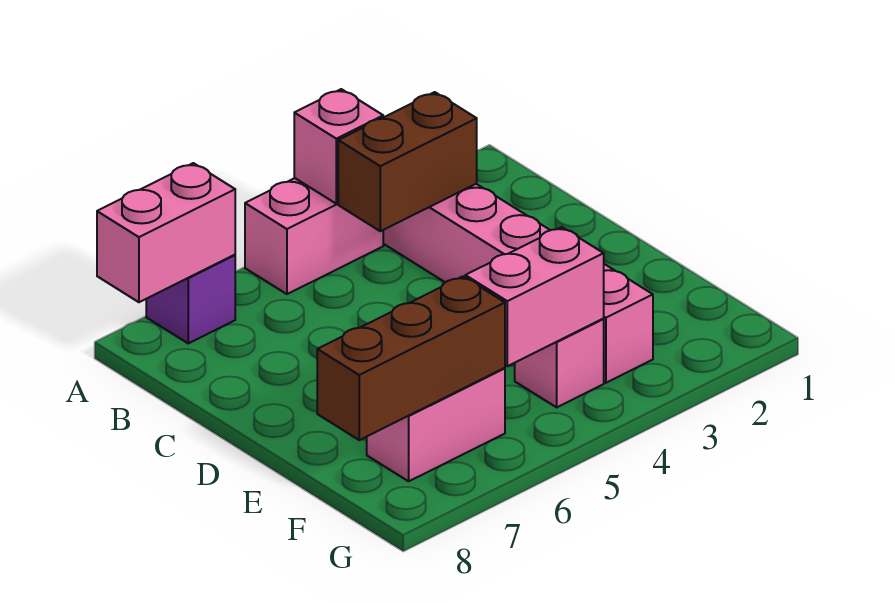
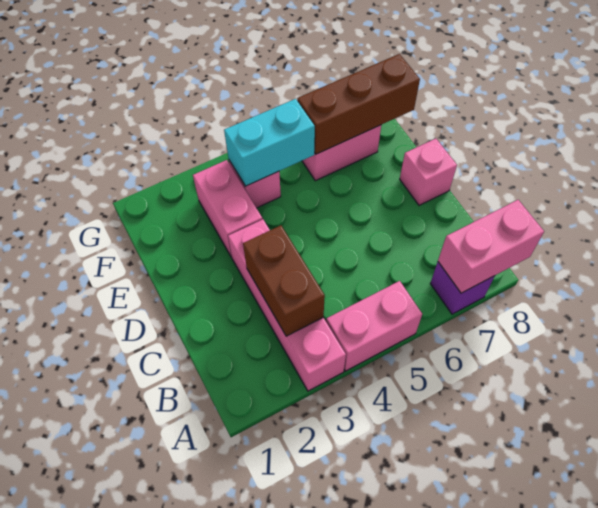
pink brick A4 level 2 -> pink brick D8 level 1
brown brick B3:B4 level 2 -> brown brick B3:C3 level 2
pink brick F4:F5 level 2 -> cyan brick F4:F5 level 2

